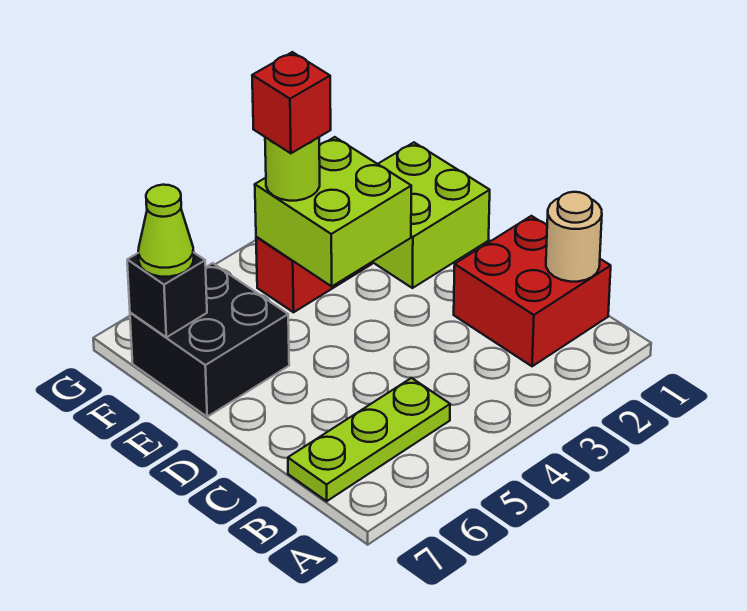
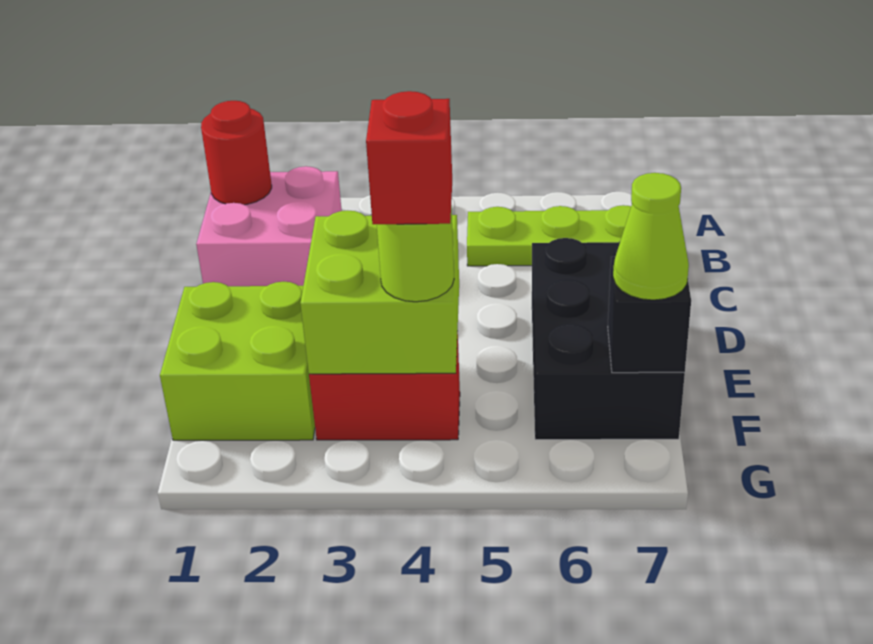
red brick B1:C2 level 1 -> pink brick B1:C2 level 1
tan round brick B1 level 2 -> red round brick B1 level 2
black brick E6:F7 level 1 -> black brick D6:F7 level 1

